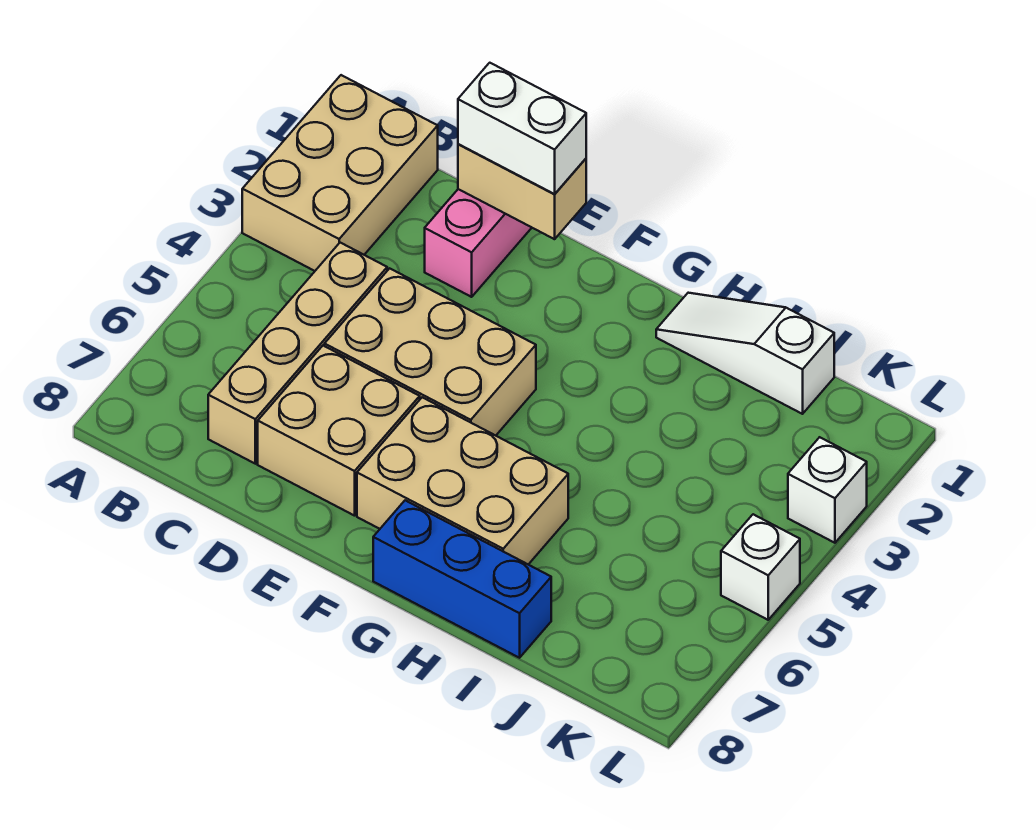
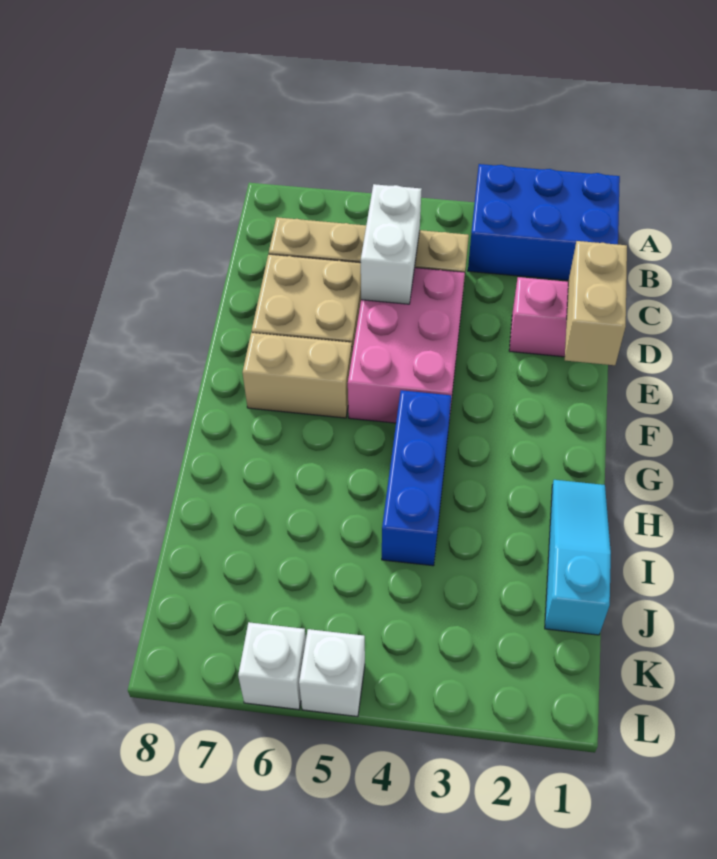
tan brick A1:B3 level 1 -> blue brick A1:B3 level 1
white brick D1:E1 level 3 -> white brick C5:D5 level 2
tan brick D4:F5 level 1 -> pink brick D4:F5 level 1
tan brick F6:H7 level 1 -> tan brick F6:F7 level 1
blue brick G8:I8 level 1 -> blue brick G4:I4 level 1
white slope H1:J1 level 1 top J -> cyan slope H1:J1 level 1 top J
white brick L3 level 1 -> white brick L6 level 1

